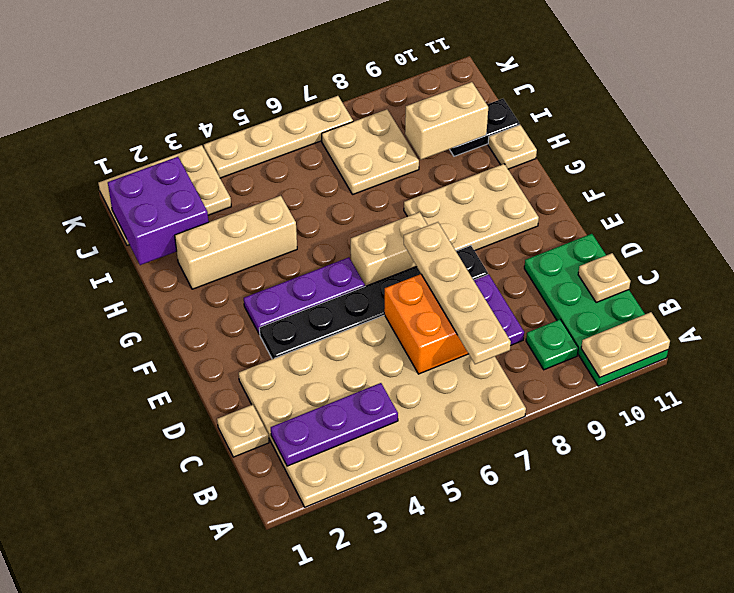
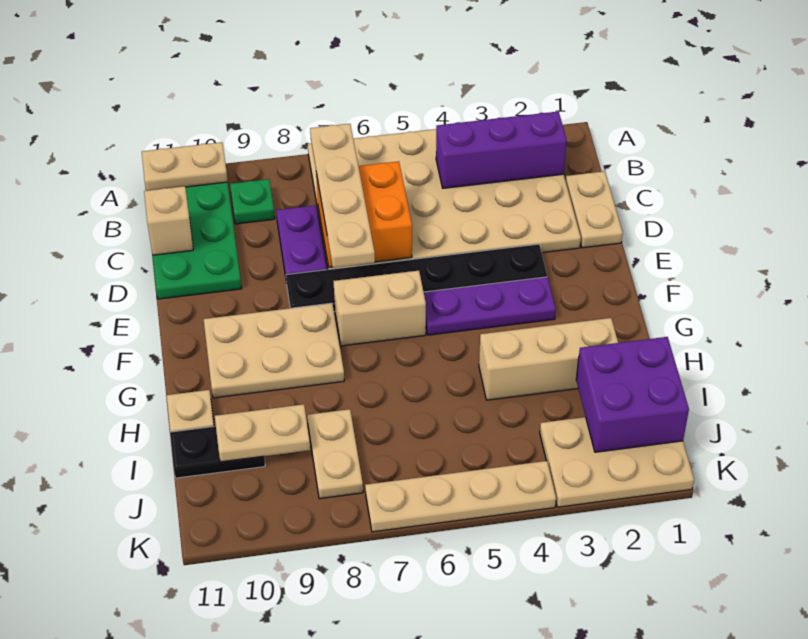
purple plate B2:B4 level 2 -> purple brick B2:B4 level 2
tan plate C1 level 1 -> tan plate C1:D1 level 1
tan plate C11 level 2 -> tan brick C11 level 2
tan plate I7:J8 level 1 -> tan plate I8:J8 level 1
tan brick I9:I10 level 2 -> tan plate I9:I10 level 2

